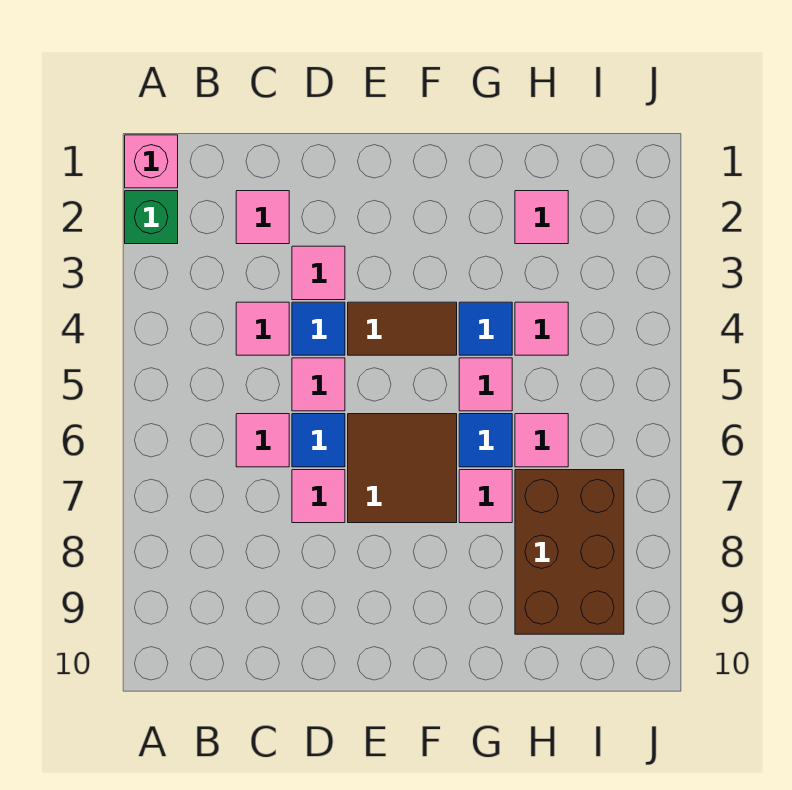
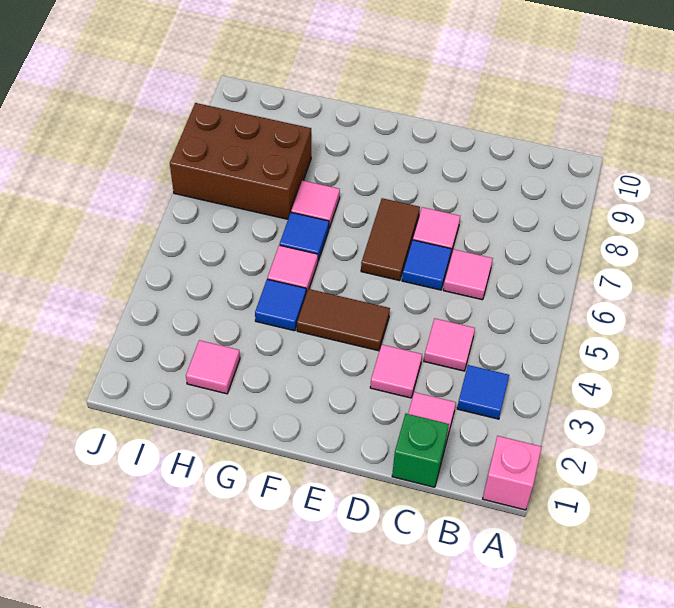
green brick A2 level 1 -> green brick C1 level 1
blue tile D4 level 1 -> blue tile B3 level 1
pink tile D5 level 1 -> none
brown tile E6:F7 level 1 -> brown tile E6:E7 level 1
pink tile H4 level 1 -> none
pink tile H6 level 1 -> none
brown brick H7:I9 level 1 -> brown brick H7:J8 level 1

